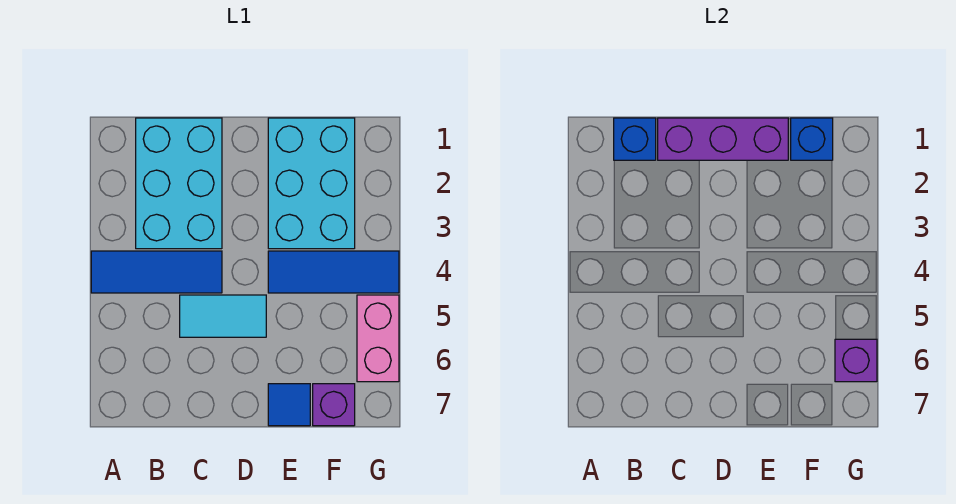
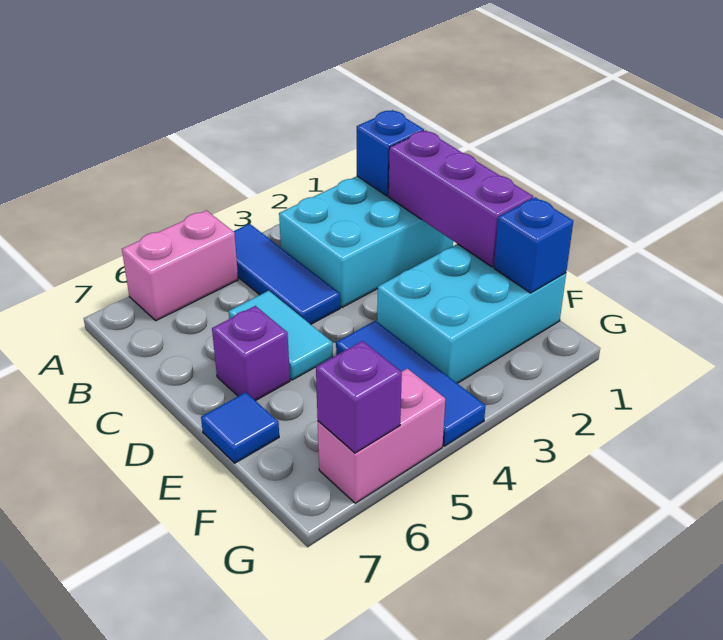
none -> pink brick A5:A6 level 1
purple brick F7 level 1 -> purple brick D6 level 1

